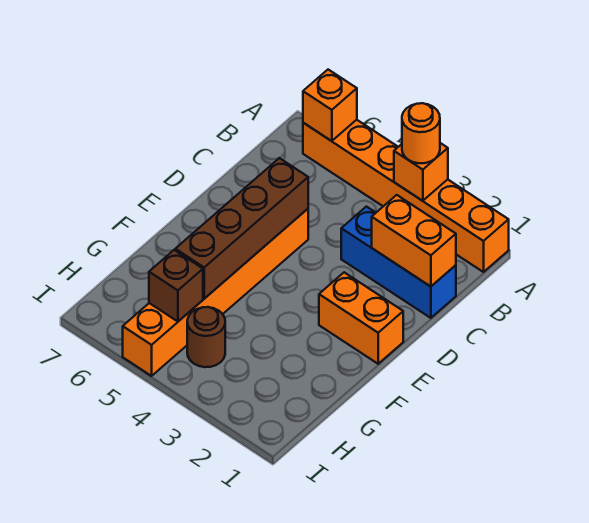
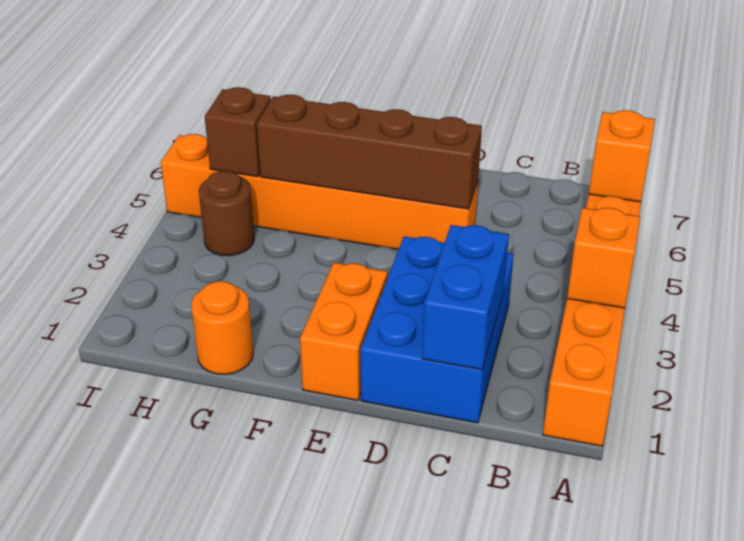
orange round brick A3 level 3 -> orange round brick G1 level 1
blue brick C1:C3 level 1 -> blue brick C1:D3 level 1
orange brick C1:C2 level 2 -> blue brick C1:C2 level 2

